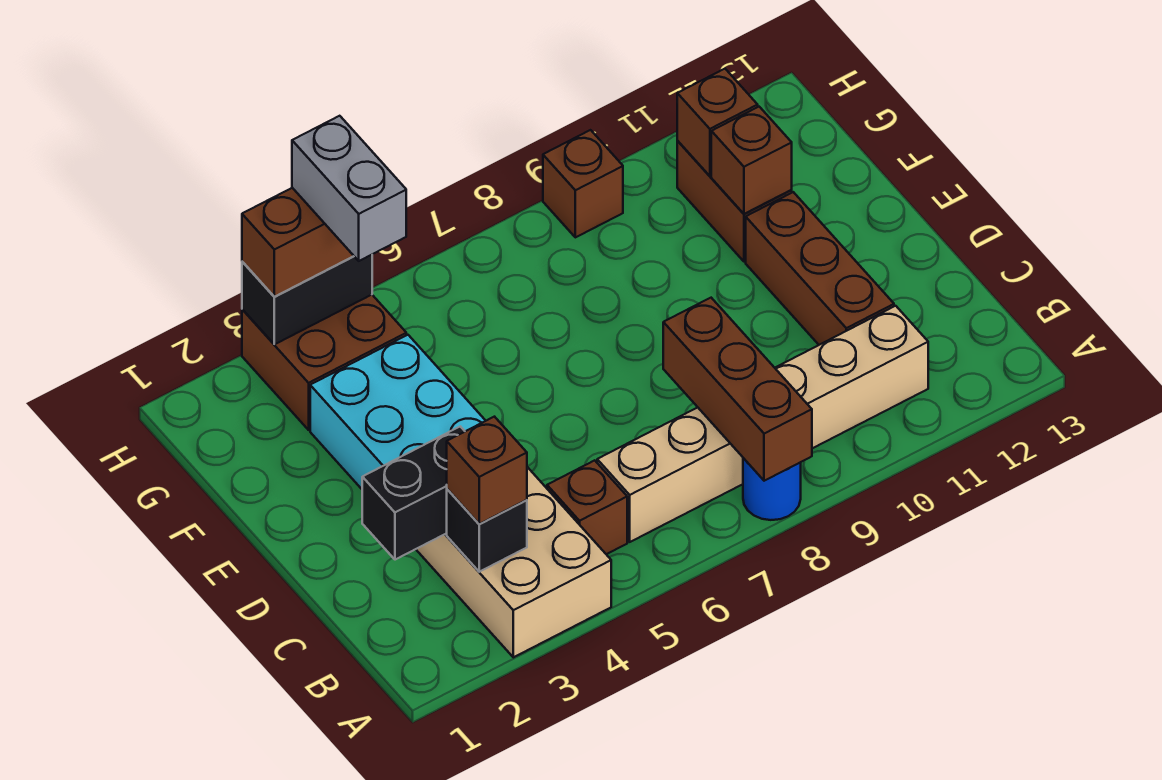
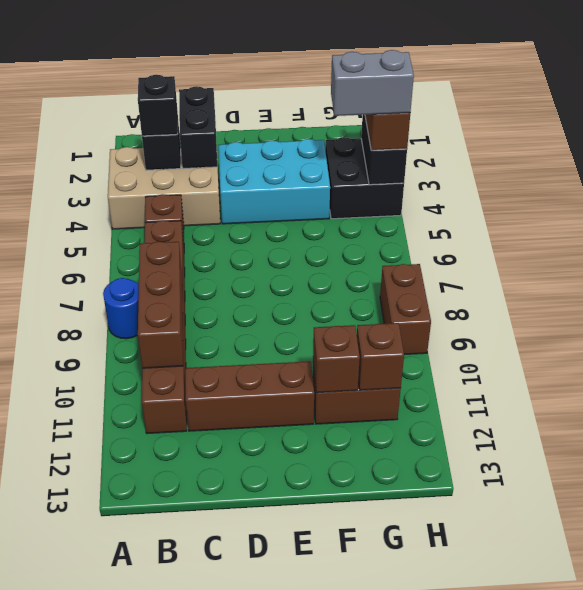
brown brick A8:C8 level 2 -> brown brick B8:B10 level 2
brown brick B3 level 3 -> black brick B3 level 3
tan brick B6:B11 level 1 -> brown brick B6:B11 level 1
brown brick G3:H4 level 1 -> black brick G3:H4 level 1
brown brick H9 level 1 -> brown brick H8:H9 level 1

